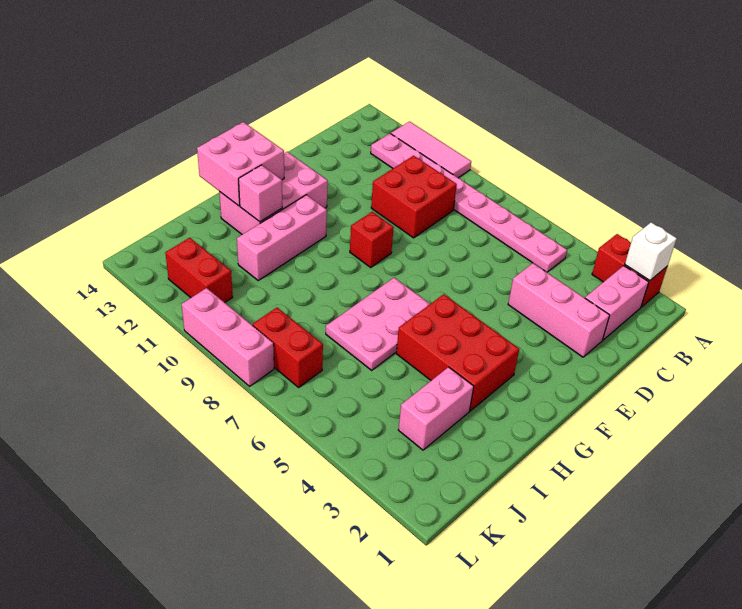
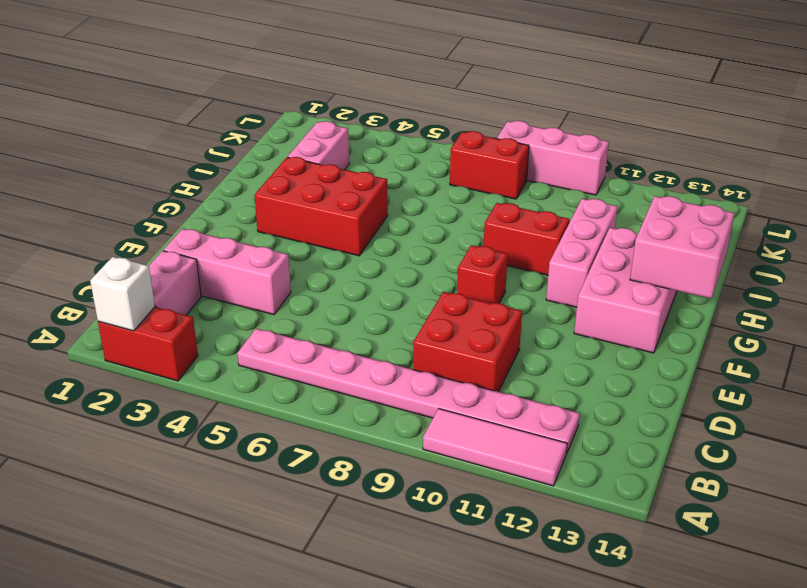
pink plate G6:I7 level 1 -> none
pink brick H12 level 2 -> none
red brick K11:K12 level 1 -> red brick H9:H10 level 1

